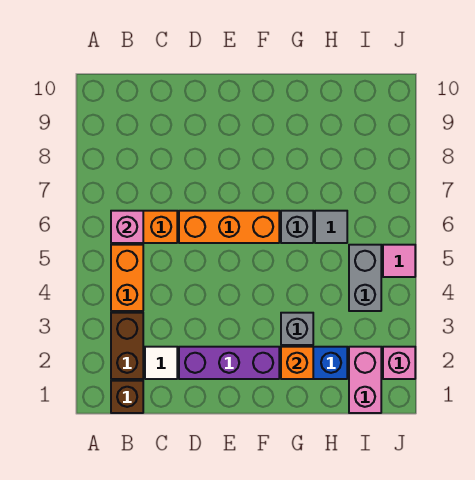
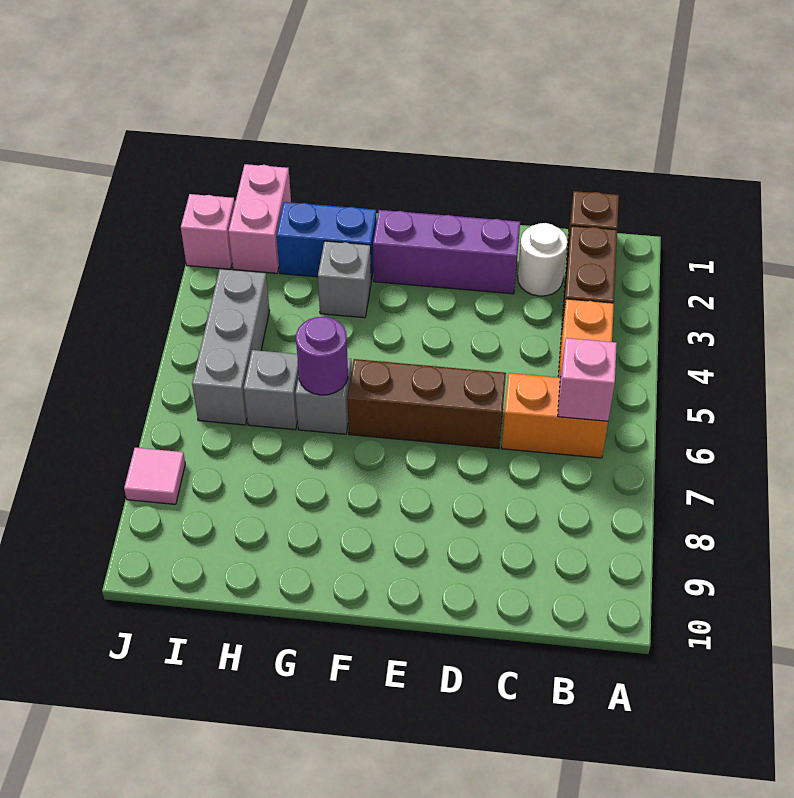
white tile C2 level 1 -> white round brick C2 level 1
orange brick D6:F6 level 1 -> brown brick D6:F6 level 1
orange brick G2 level 2 -> none
none -> purple round brick G6 level 2
grey tile H6 level 1 -> grey brick H6 level 1
grey brick I4:I5 level 1 -> grey brick I4:I6 level 1
pink tile J5 level 1 -> pink tile J8 level 1

